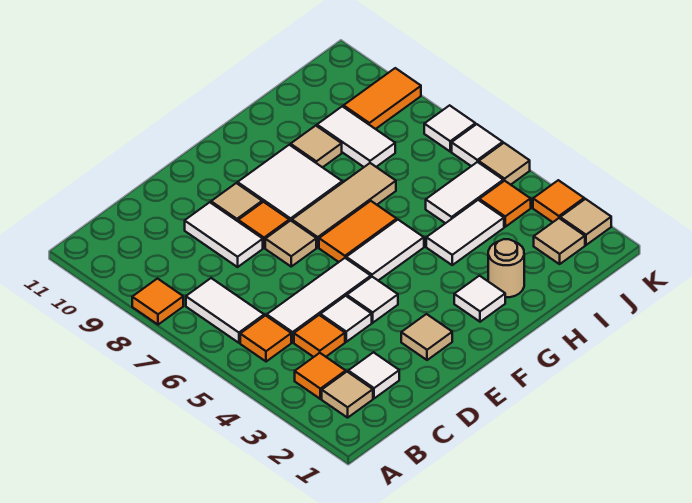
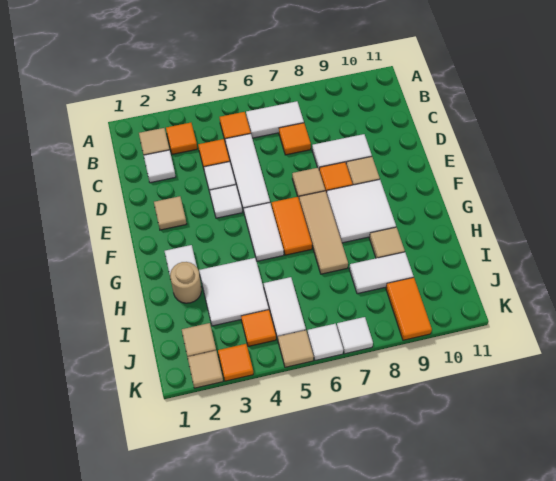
orange tile A8 level 1 -> orange tile C7 level 1
white tile H4:I4 level 1 -> white tile H3:I4 level 1

